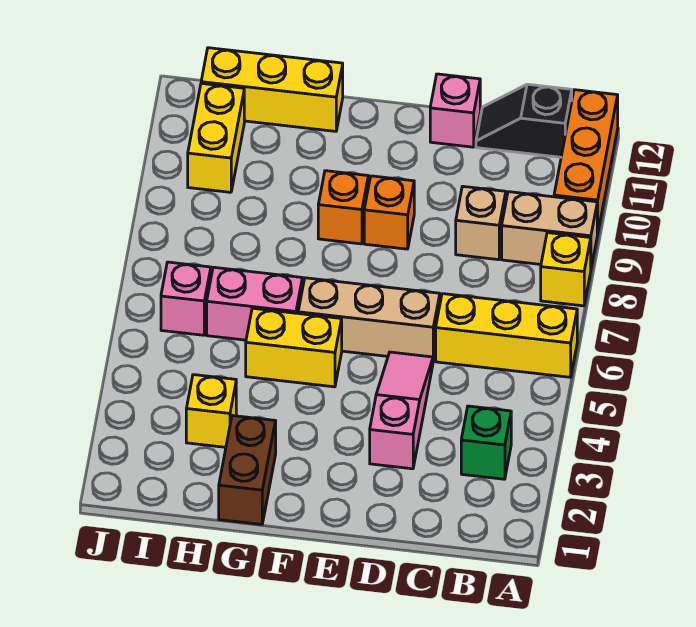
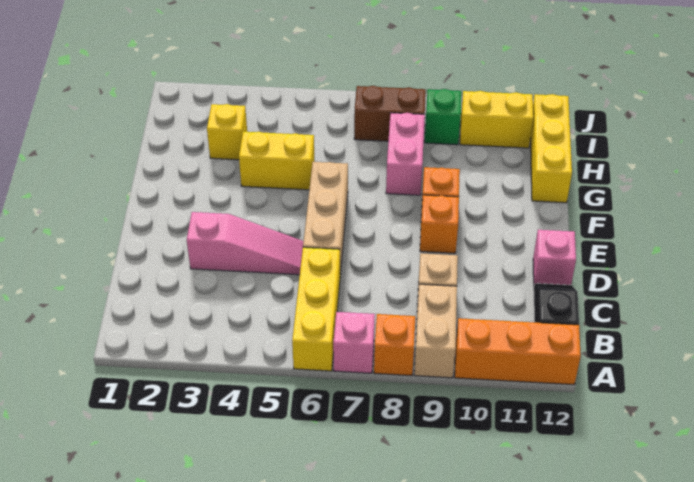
yellow brick A8 level 1 -> orange brick A8 level 1
green brick B3 level 1 -> green brick I9 level 1
yellow brick F5:G5 level 1 -> yellow brick G4:G5 level 1
brown brick G1:G2 level 1 -> brown brick I7:I8 level 1
pink brick G6:H6 level 1 -> pink brick G8:H8 level 1
pink brick I6 level 1 -> pink brick A7 level 1

